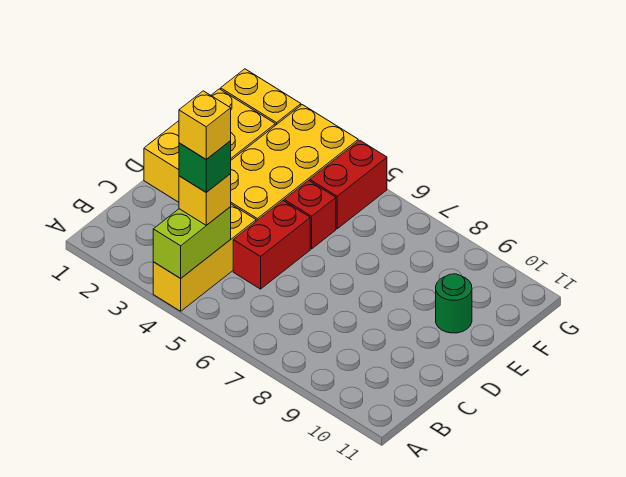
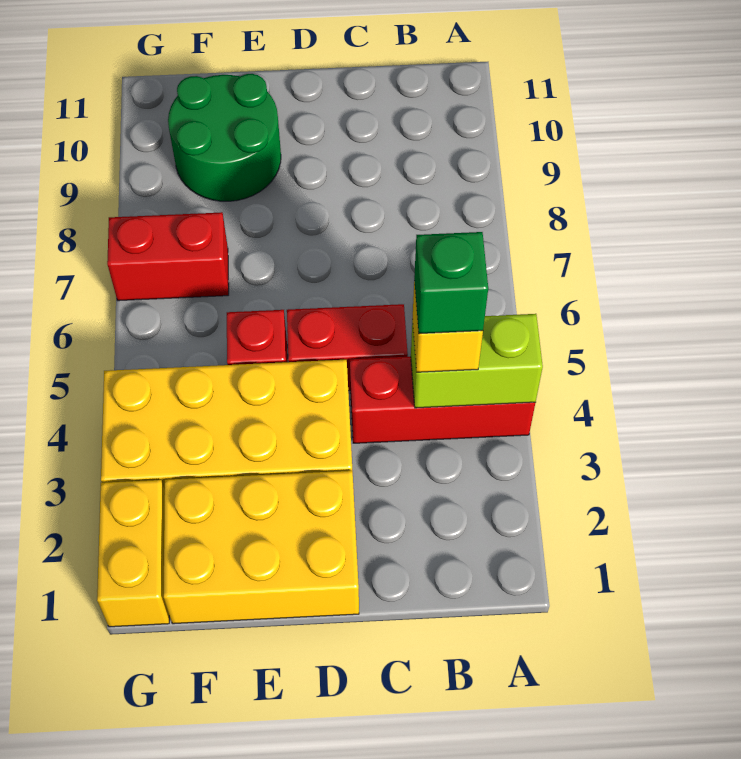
yellow brick A4:C4 level 1 -> red brick A4:C4 level 1
yellow brick B4 level 5 -> none
green round brick E10 level 1 -> green round brick E9:F10 level 1
red brick F5:G5 level 1 -> red brick F7:G7 level 1

